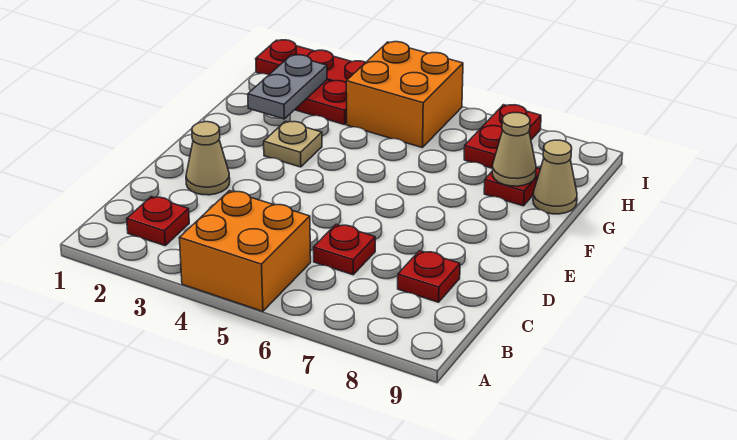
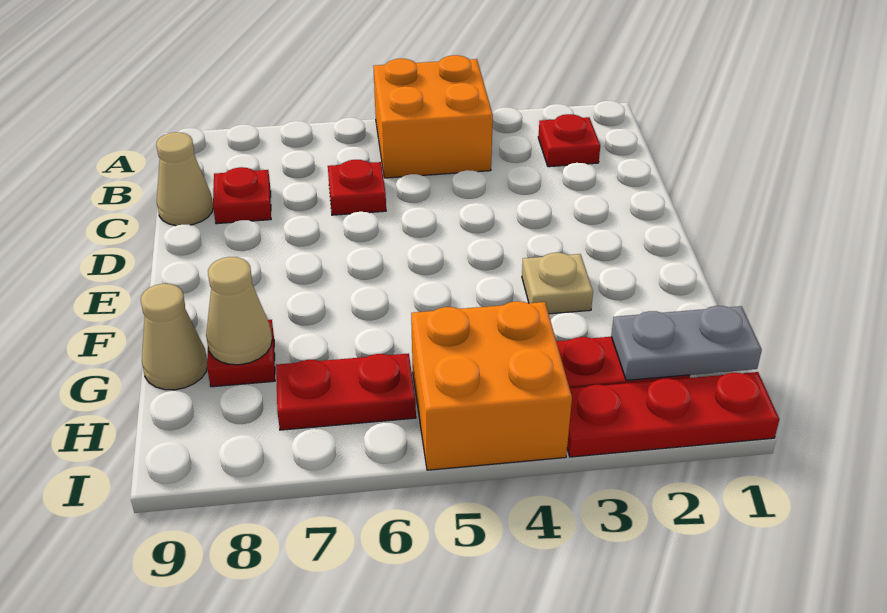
tan cone D2 level 1 -> tan cone C9 level 1
grey plate G2:H2 level 2 -> grey plate H1:H2 level 2
red plate H7:I7 level 1 -> red plate H6:H7 level 1

